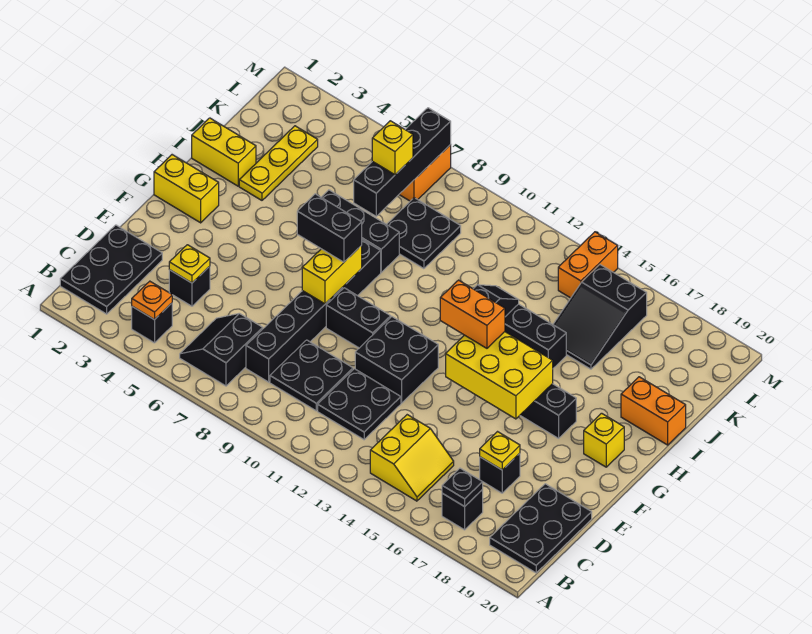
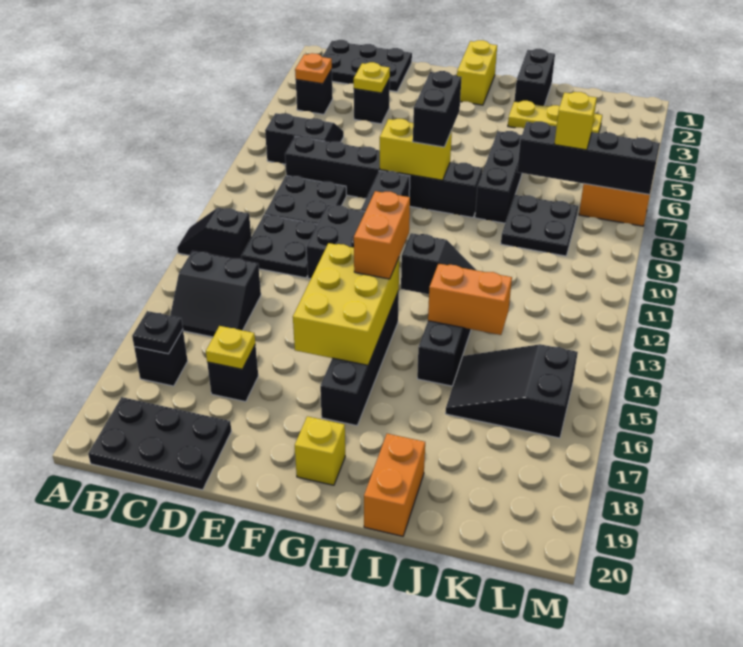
none -> black slope A12:B12 level 1 top B
yellow slope B14:C15 level 1 top 14 -> black slope B14:C15 level 1 top 14
yellow brick I1:I2 level 1 -> black brick I1:I2 level 1
orange brick L14:M14 level 1 -> orange brick I14:J14 level 2

